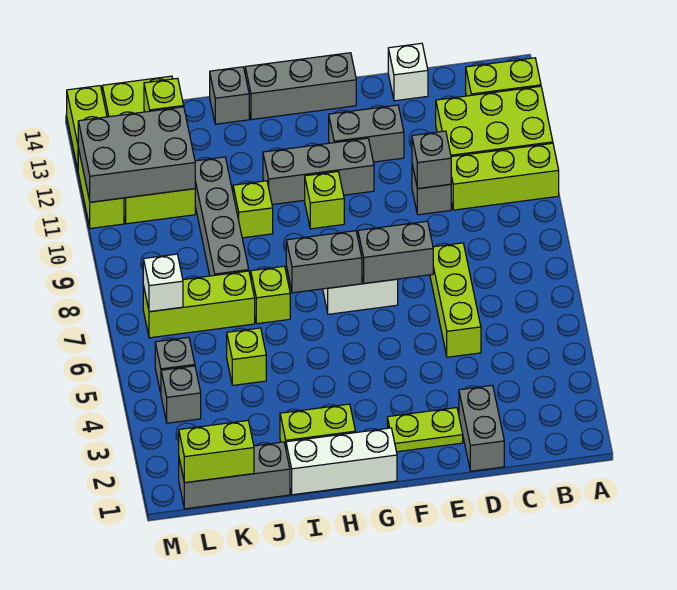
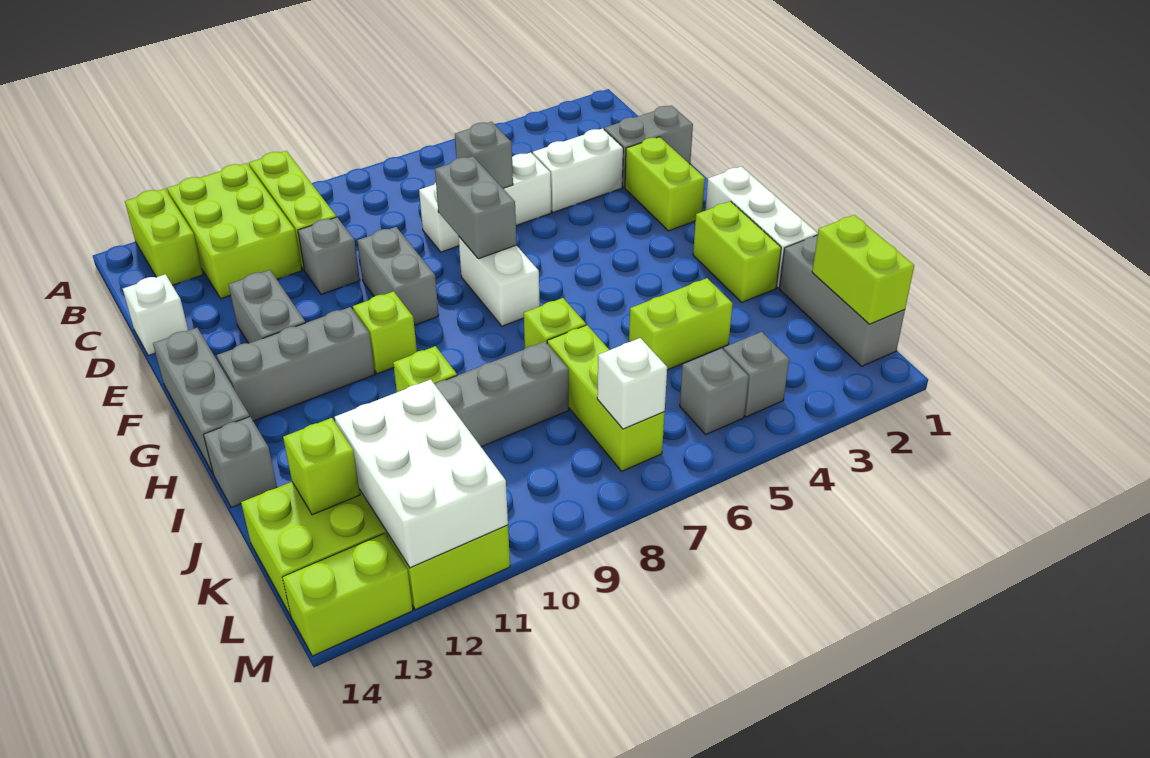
none -> white brick D3:D4 level 1
lime brick D5:D7 level 1 -> white brick D5:D7 level 1
grey brick D10 level 2 -> grey brick D6 level 2
lime plate E2:F2 level 1 -> lime brick E2:F2 level 1
grey brick F11:H11 level 1 -> grey brick G11:G13 level 1
grey brick G7:H7 level 2 -> grey brick E9:F9 level 1
lime brick J5 level 1 -> lime brick J4:J5 level 1
grey brick K11:M12 level 2 -> white brick K11:M12 level 2

